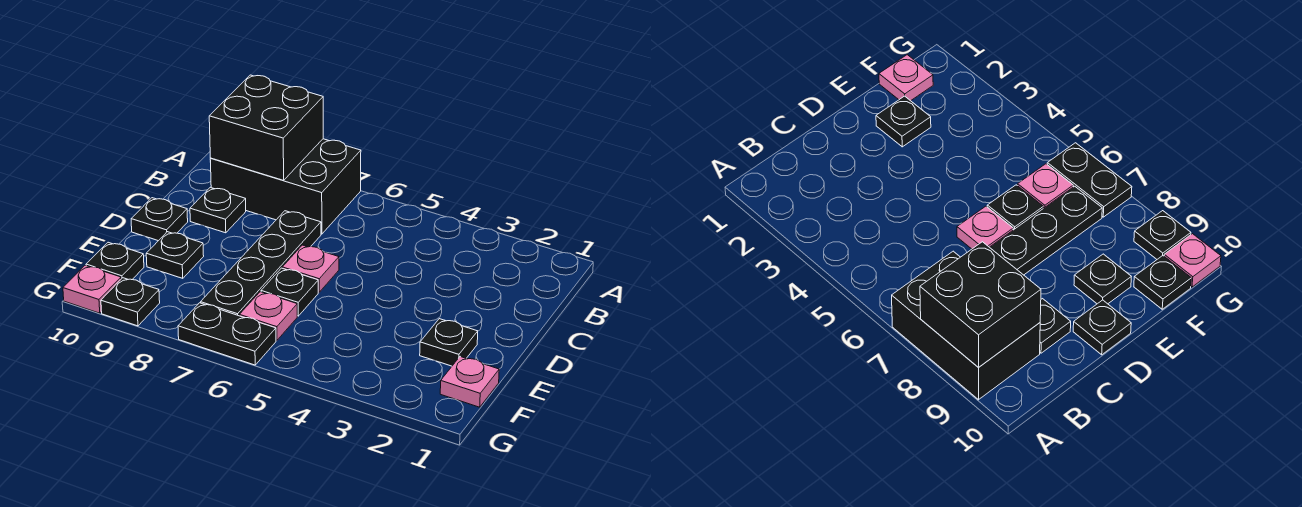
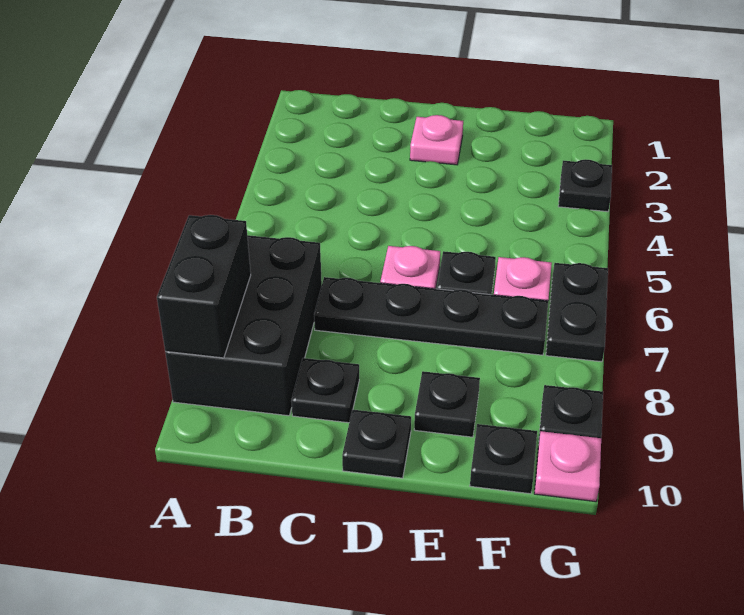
black brick A8:B9 level 2 -> black brick A8:A9 level 2
black plate E2 level 1 -> black plate G3 level 1
pink plate F1 level 1 -> pink plate D2 level 1

